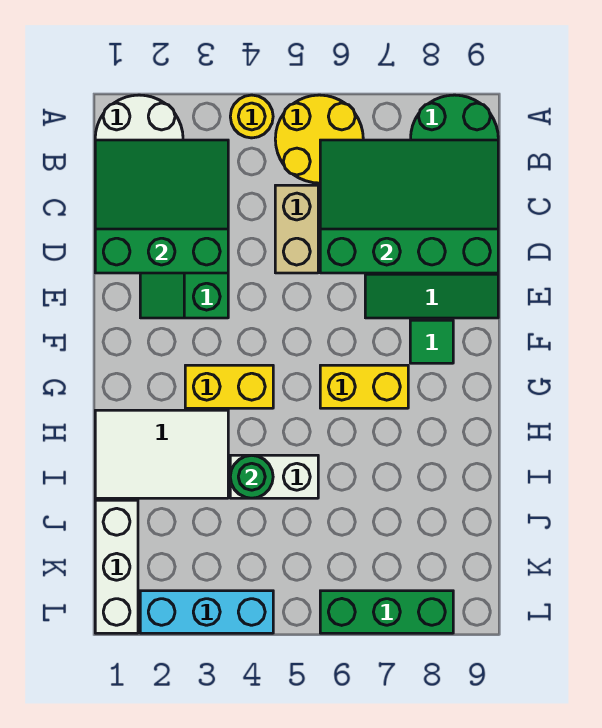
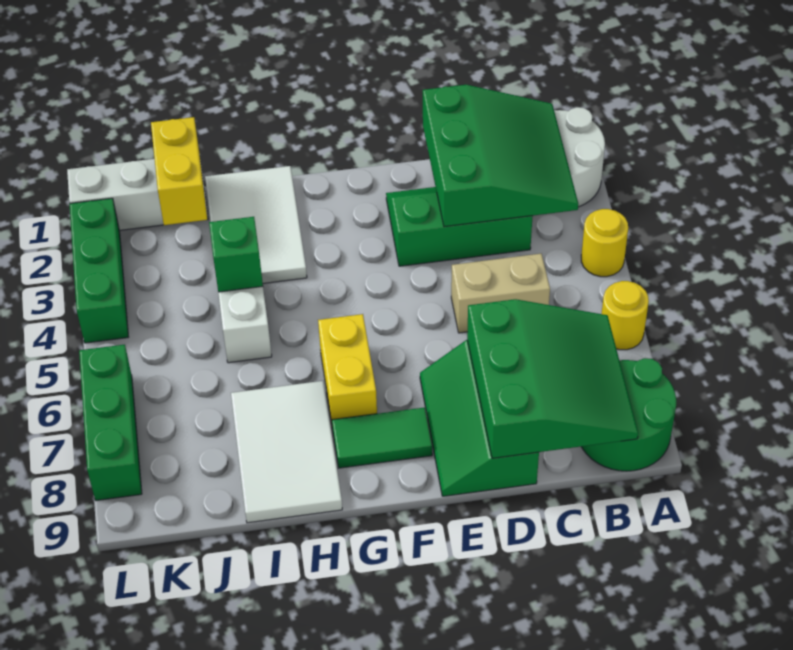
yellow round brick A5:B6 level 1 -> yellow round brick A6 level 1
green slope B6:D9 level 2 top D -> green slope B7:D9 level 2 top D
green tile F8 level 1 -> green tile F8:G8 level 1
yellow brick G3:G4 level 1 -> yellow brick J1:J2 level 2
none -> white tile H7:I9 level 1
green round brick I4 level 2 -> green brick I4 level 2
cyan brick L2:L4 level 1 -> green brick L2:L4 level 1

